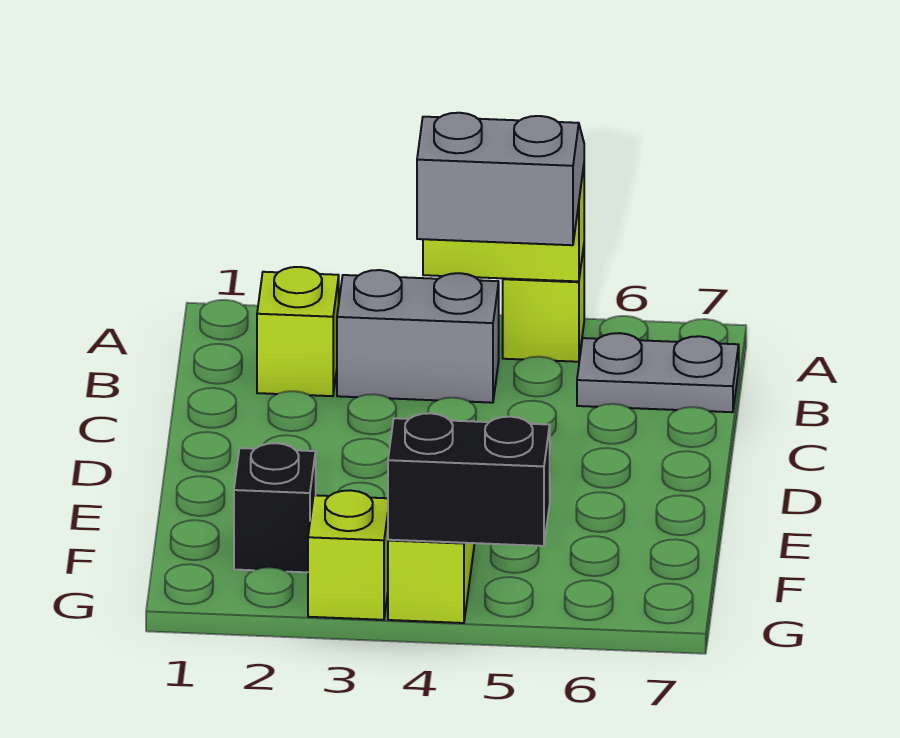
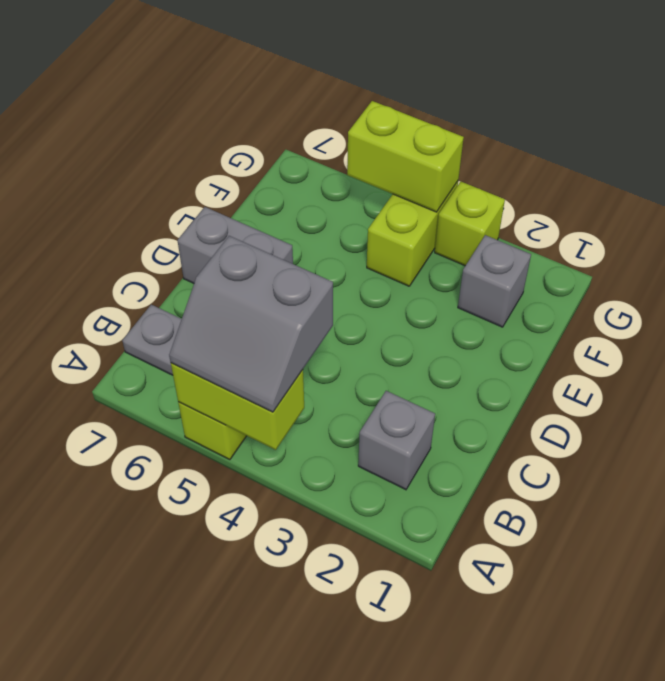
lime brick B2 level 1 -> grey brick B2 level 1
grey brick B3:B4 level 1 -> grey brick D6:D7 level 1
black brick F2 level 1 -> grey brick F2 level 1
black brick G4:G5 level 2 -> lime brick G4:G5 level 2

